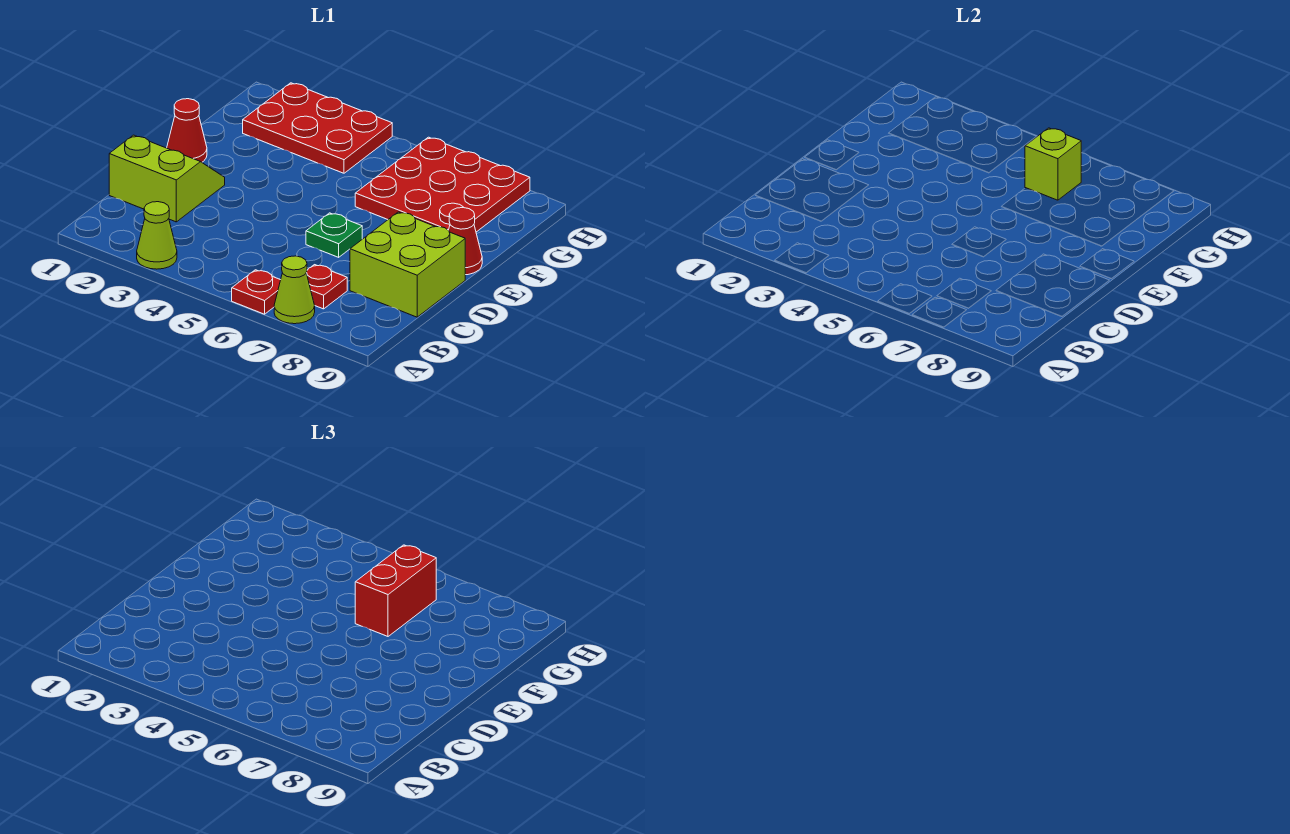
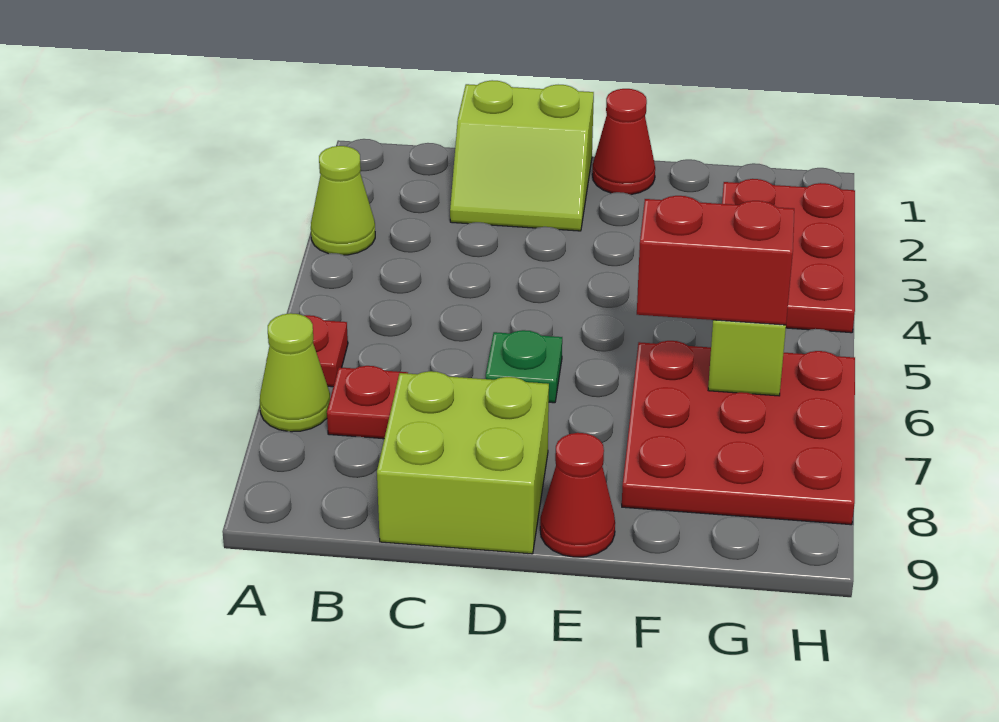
lime slope C1:D2 level 1 top C -> lime slope C1:D2 level 1 top 1

